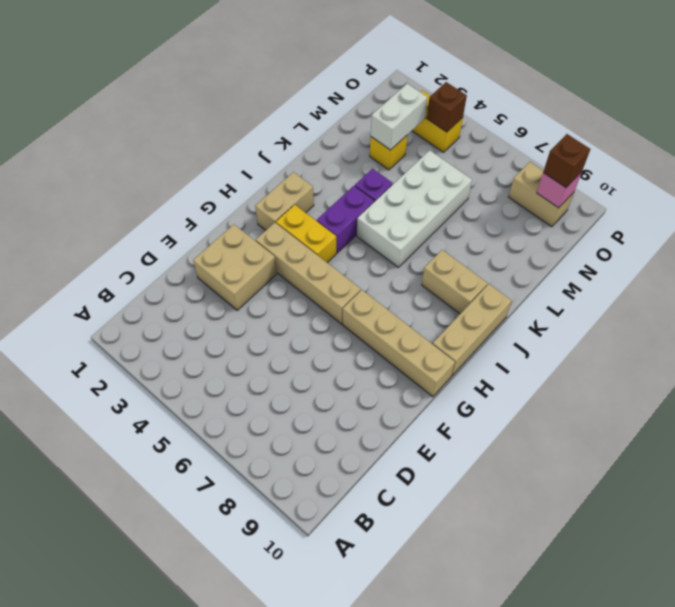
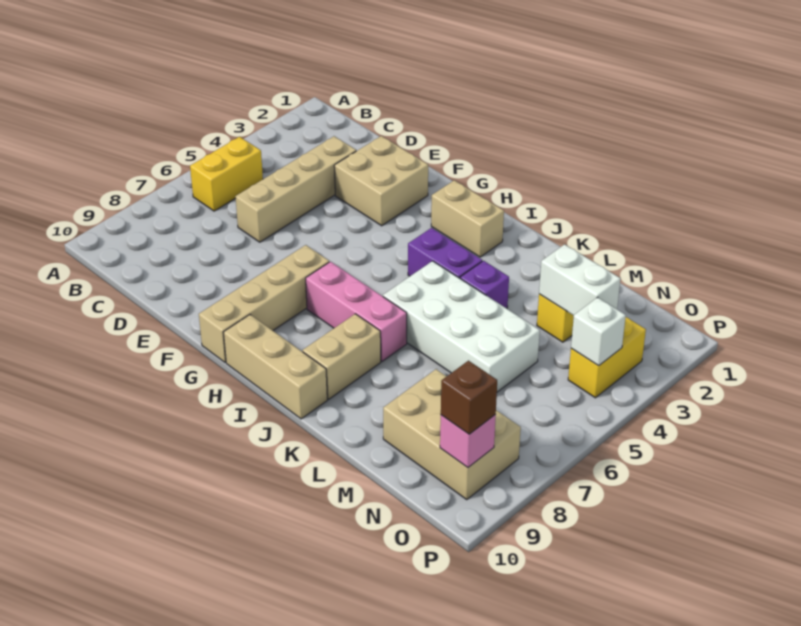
tan brick G3:G6 level 1 -> tan brick D3:D6 level 1
yellow brick H3:H4 level 1 -> yellow brick B5:B6 level 1
none -> pink brick H7:J7 level 1
brown brick O4 level 2 -> white brick O4 level 2
tan brick O8:O9 level 1 -> tan brick M8:O9 level 1

